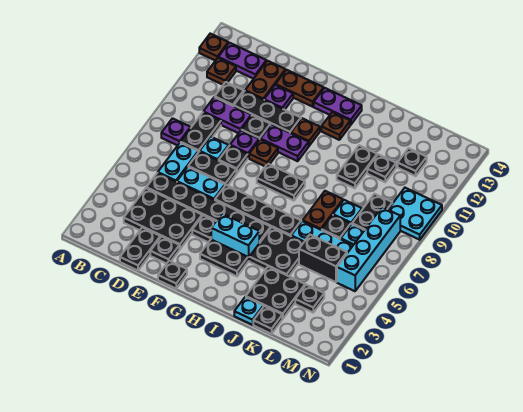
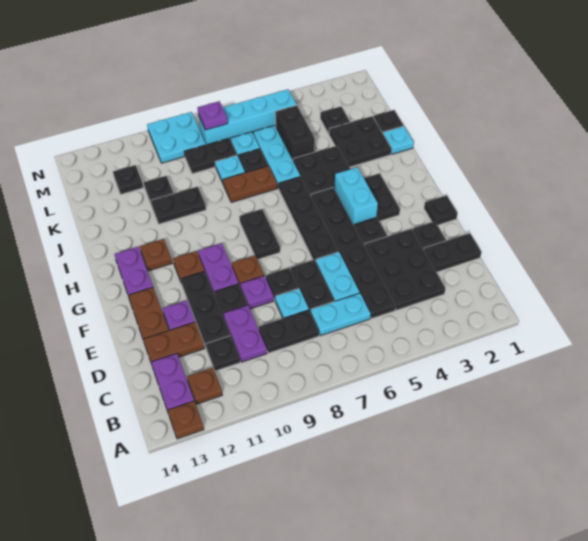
purple plate B8 level 1 -> purple plate M8 level 2

